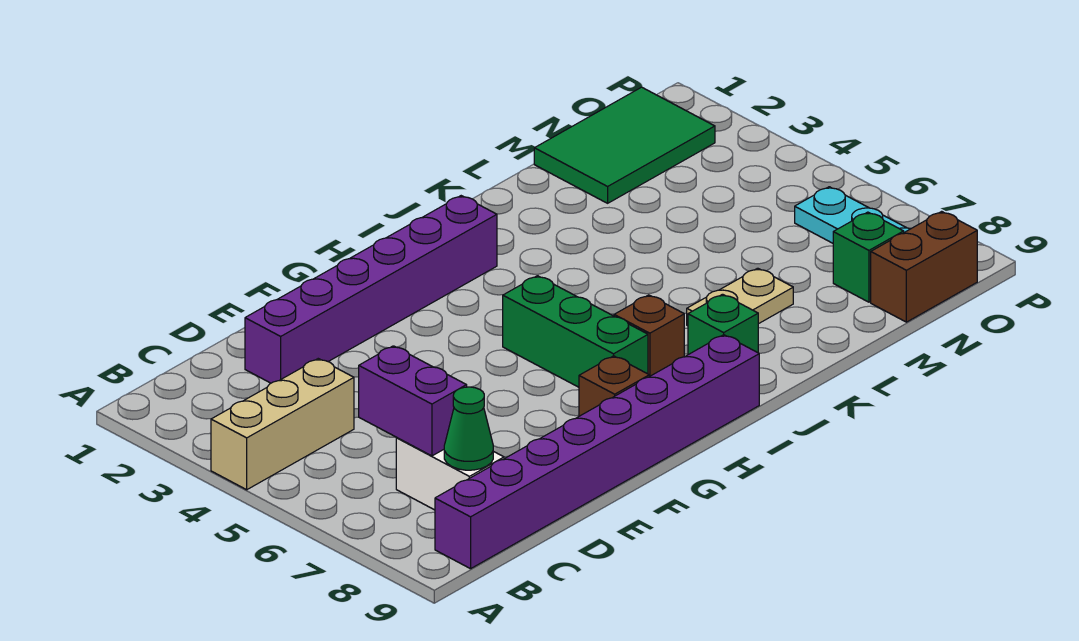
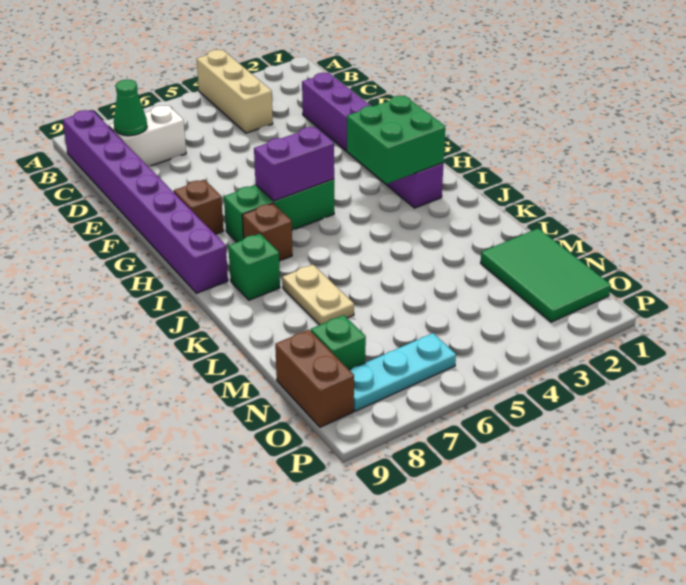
purple brick C6:C7 level 2 -> purple brick H5:H6 level 2
none -> green brick H2:I3 level 2

